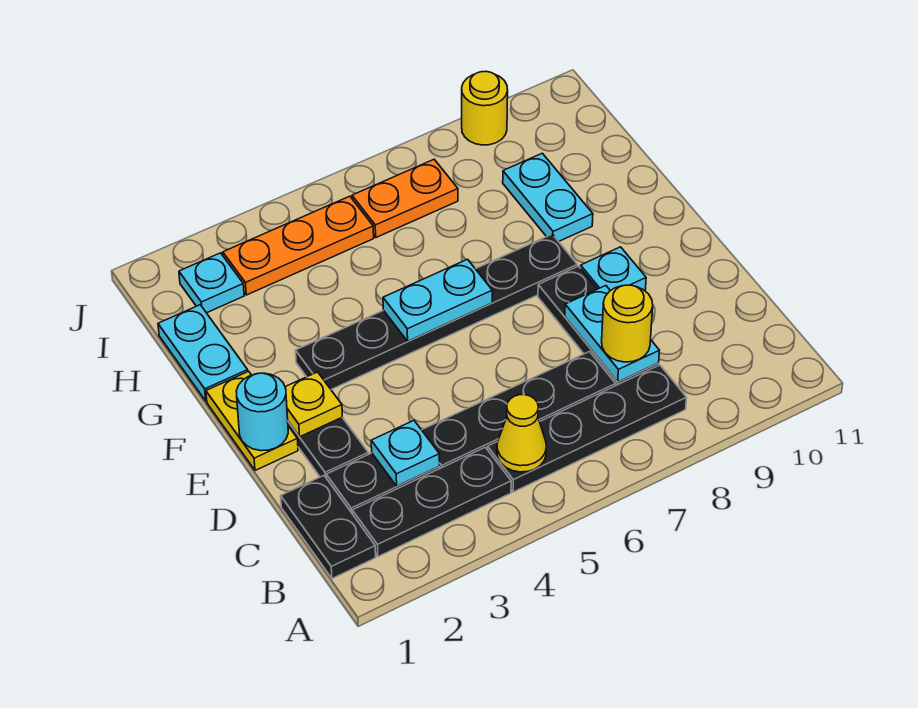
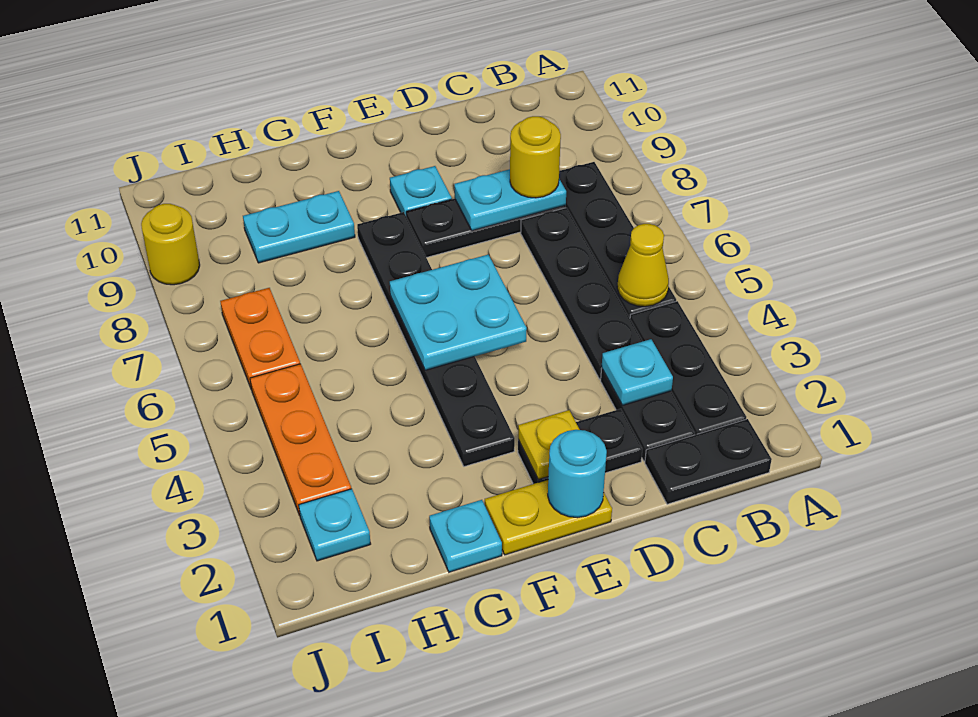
cyan plate F5:F6 level 2 -> cyan plate E5:F6 level 2
cyan plate G1:H1 level 1 -> cyan plate G1 level 1

